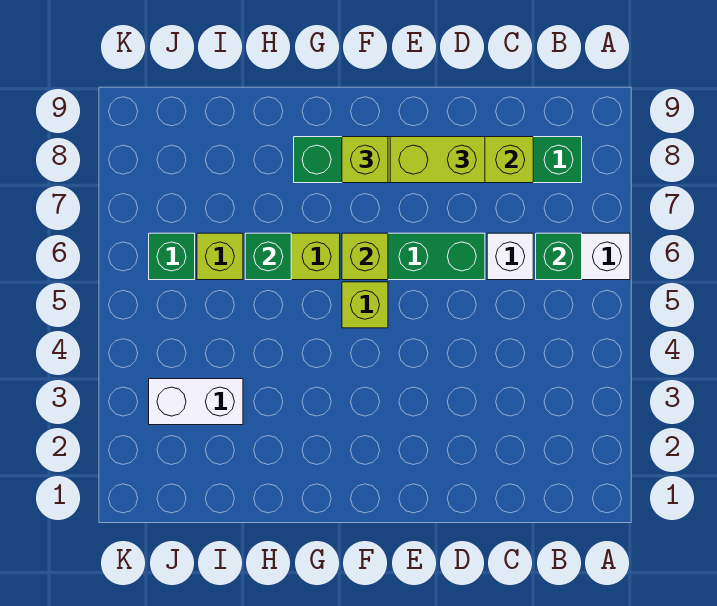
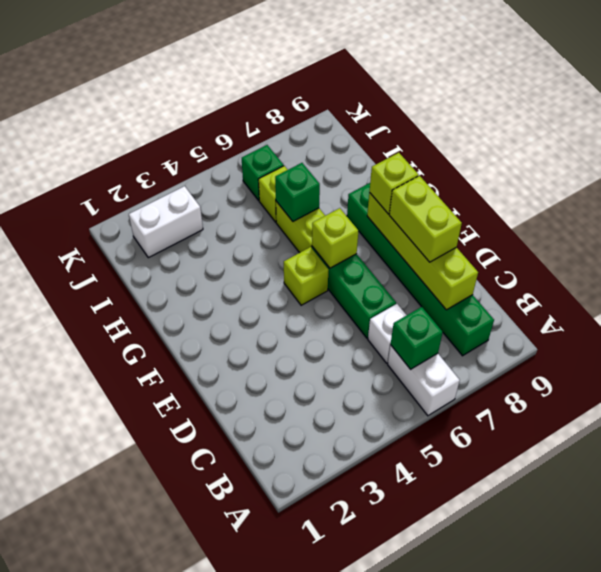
white brick I3:J3 level 1 -> white brick J2:J3 level 1

